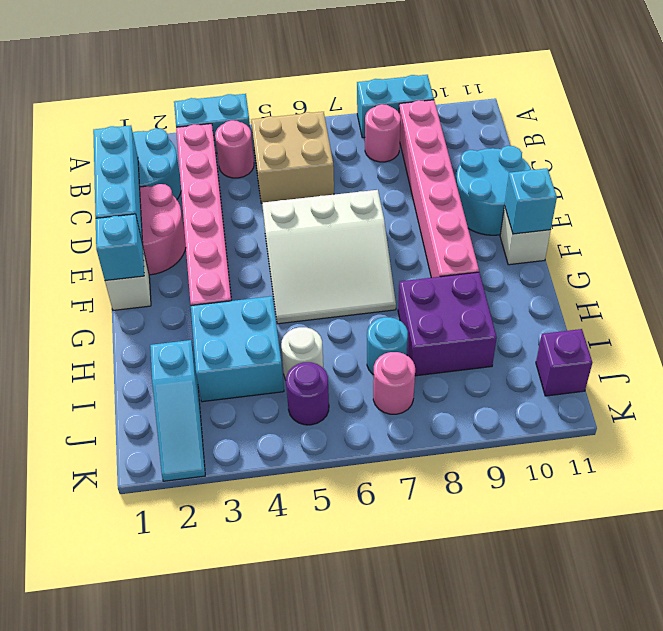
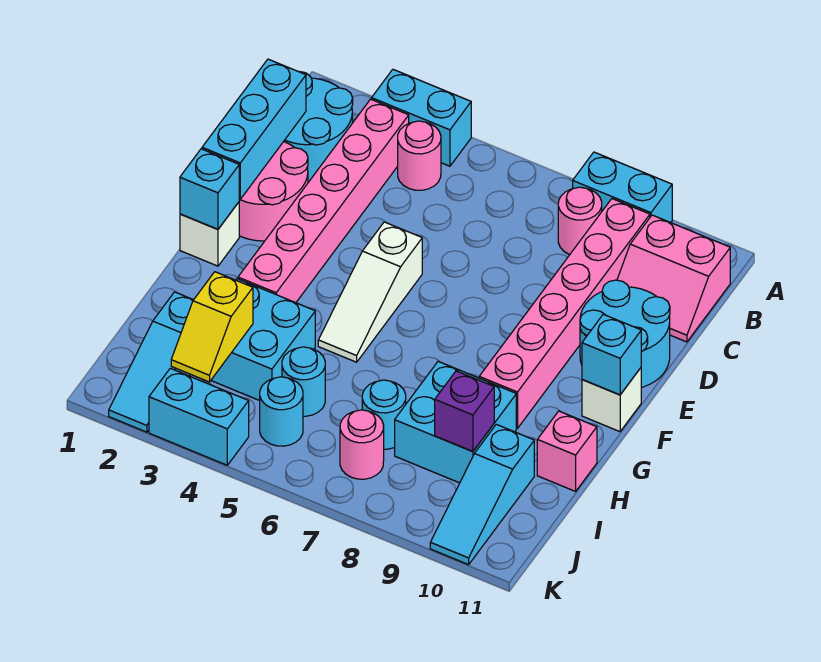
tan brick B5:C6 level 1 -> none
none -> pink slope B10:C11 level 1 top B
white slope E5:G7 level 1 top E -> white slope E5:G5 level 1 top E
purple brick H8:I9 level 1 -> cyan brick H8:I9 level 1
none -> pink brick H11 level 1
none -> yellow slope I3:J3 level 2 top I
white round brick I5 level 1 -> cyan round brick I5 level 1
none -> cyan slope I10:K10 level 1 top I
purple round brick J5 level 1 -> cyan round brick J5 level 1
purple brick J11 level 1 -> purple brick I9 level 2
none -> cyan brick K3:K4 level 1

